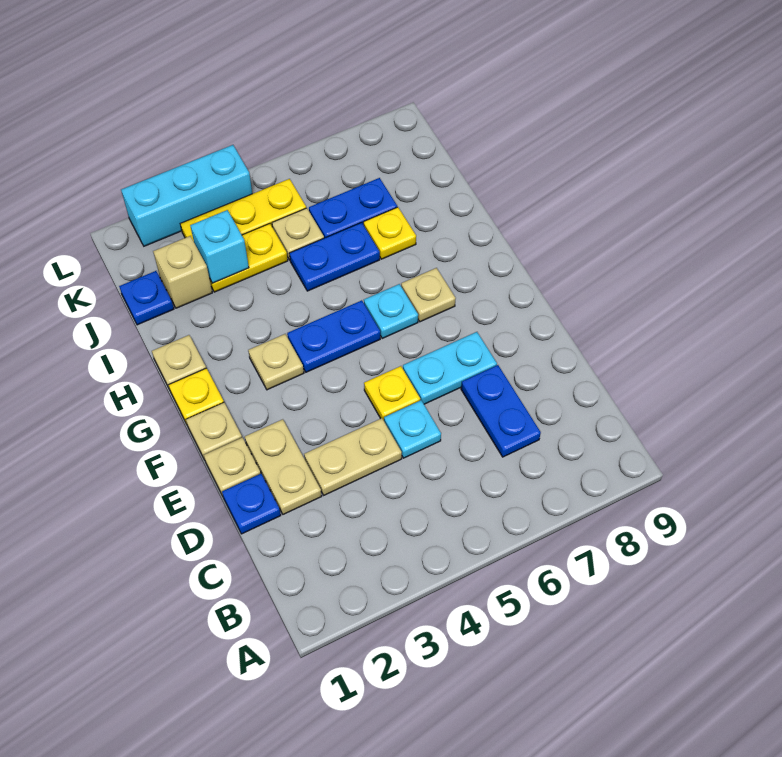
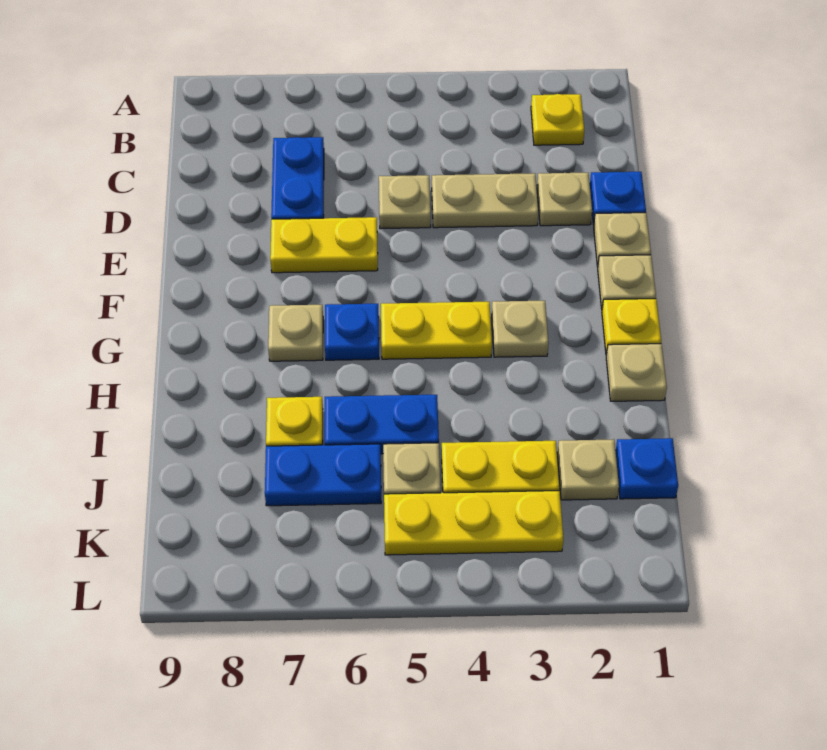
tan plate D2:E2 level 1 -> tan plate D2 level 1
cyan plate D5 level 1 -> tan plate D5 level 1
yellow plate E5 level 1 -> yellow plate B2 level 1
cyan plate E6:E7 level 1 -> yellow plate E6:E7 level 1
blue plate G4:G5 level 1 -> yellow plate G4:G5 level 1
cyan plate G6 level 1 -> blue plate G6 level 1
tan brick J2 level 1 -> tan plate J2 level 1
cyan brick J3 level 2 -> none
cyan brick L2:L4 level 1 -> none

